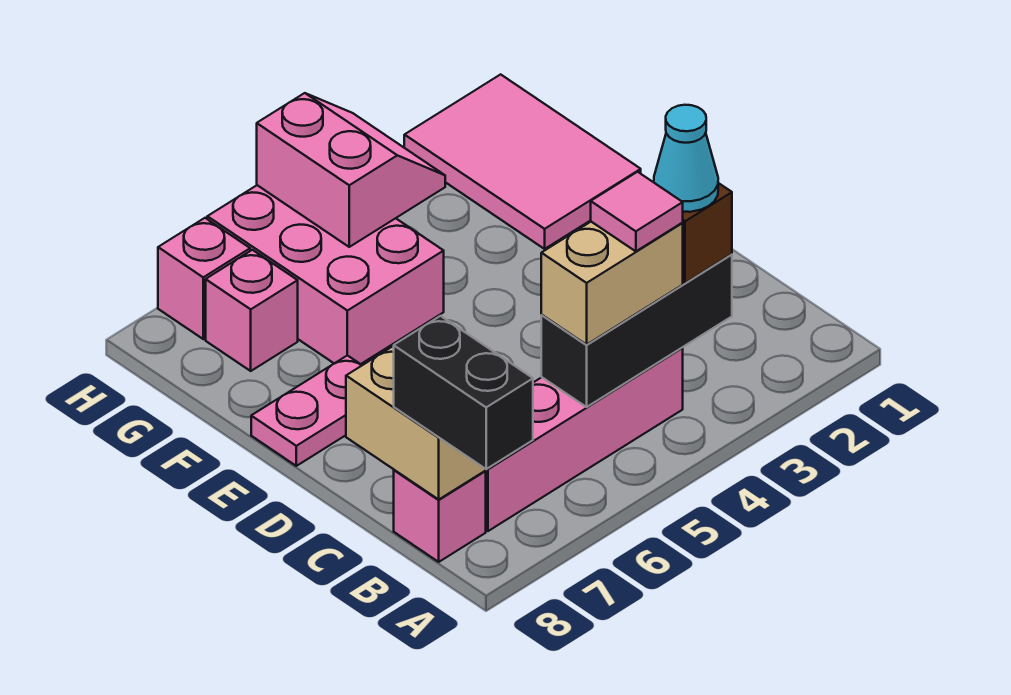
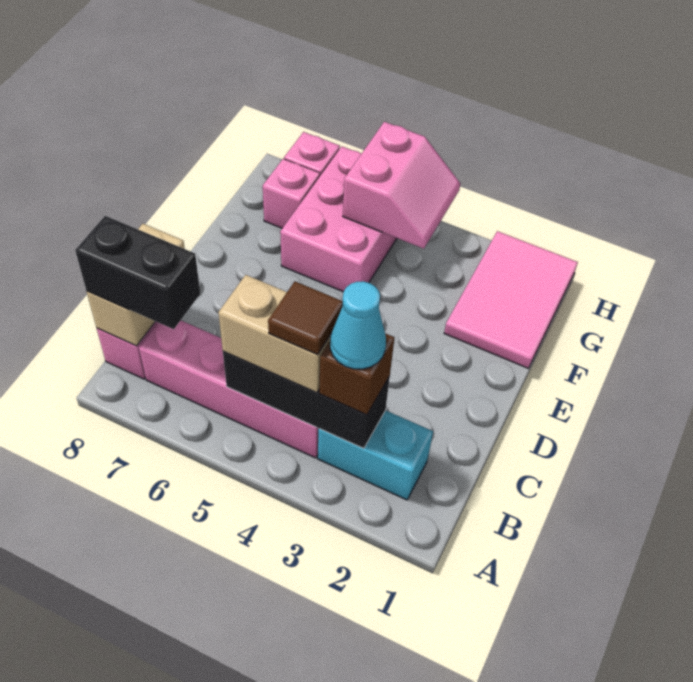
black brick A8:B8 level 3 -> black brick B7:B8 level 3
none -> cyan brick B2:B3 level 1
pink tile B4 level 4 -> brown tile B4 level 4
pink plate E7:E8 level 1 -> none

